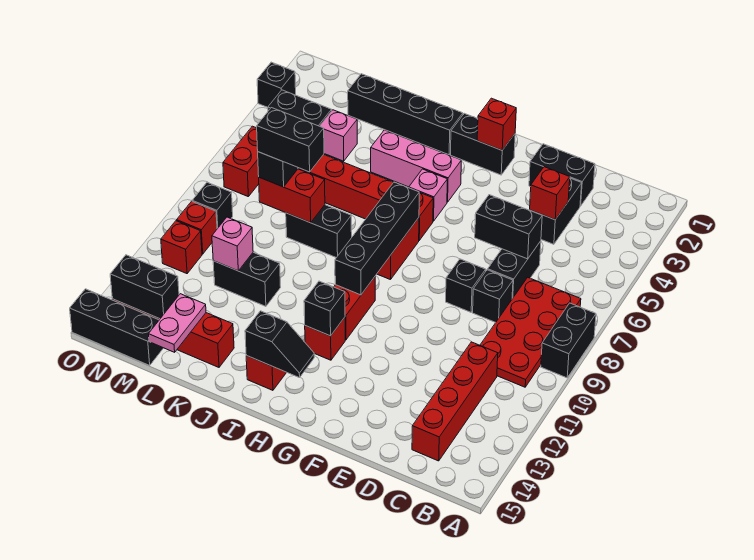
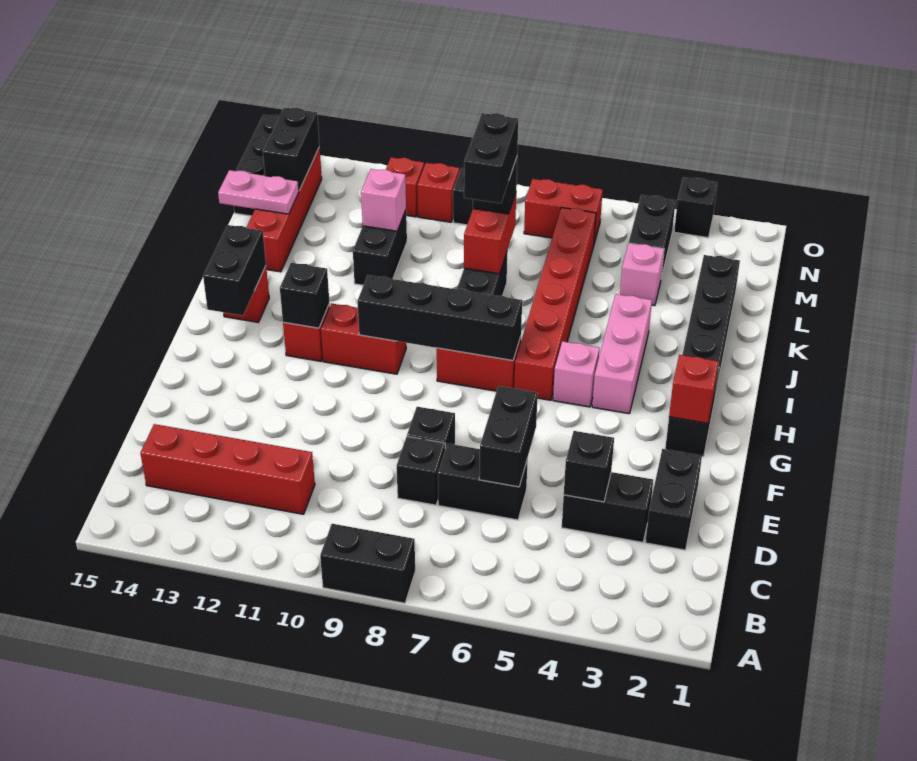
red plate B7:C10 level 1 -> none
red brick D4 level 2 -> black brick D4 level 2
black slope H14:I14 level 2 top I -> black brick H14:I14 level 2

